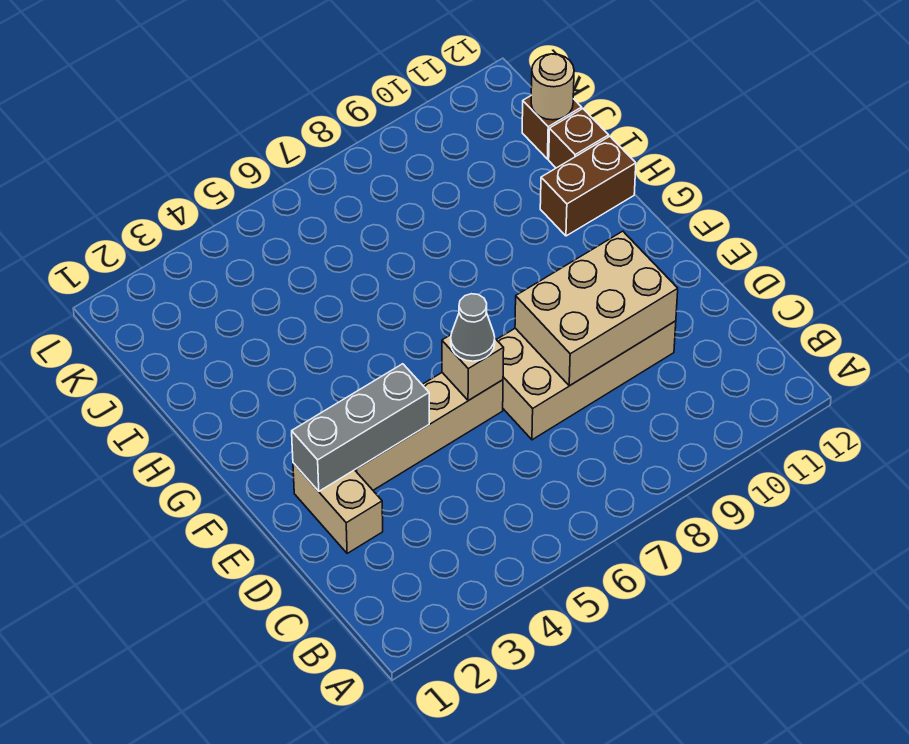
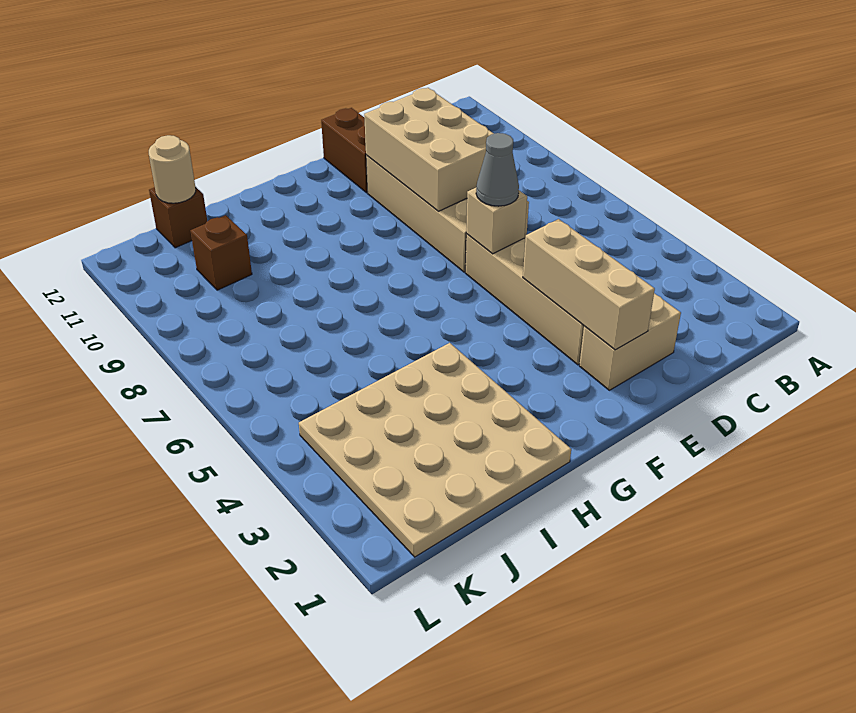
grey brick E2:E4 level 2 -> tan brick E2:E4 level 2
none -> tan plate H1:K4 level 1
brown brick H11:H12 level 1 -> brown brick E11:E12 level 1
brown brick I12 level 1 -> brown brick J10 level 1

